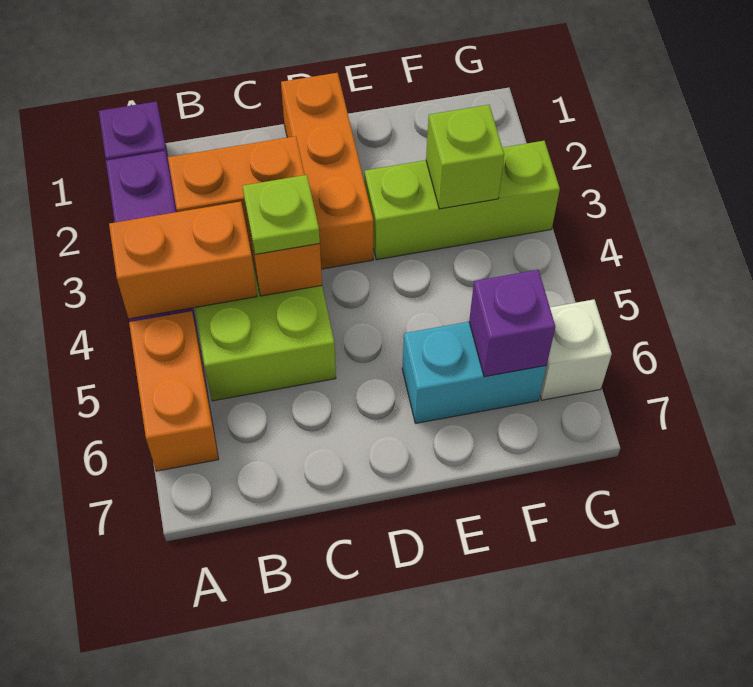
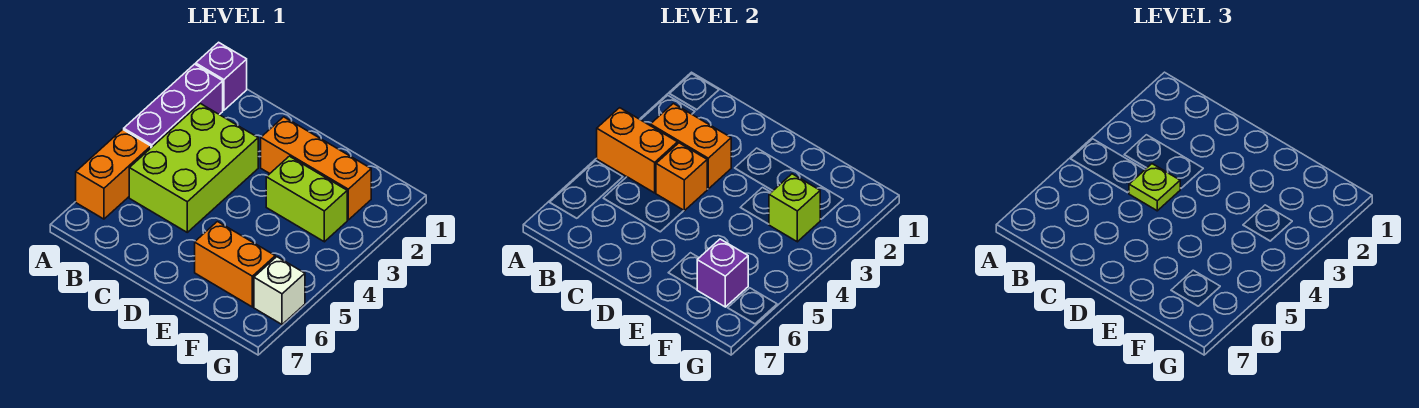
orange brick D1:D3 level 1 -> orange brick D2:F2 level 1
lime brick E3:G3 level 1 -> lime brick E3:F3 level 1
cyan brick E6:F6 level 1 -> orange brick E6:F6 level 1

